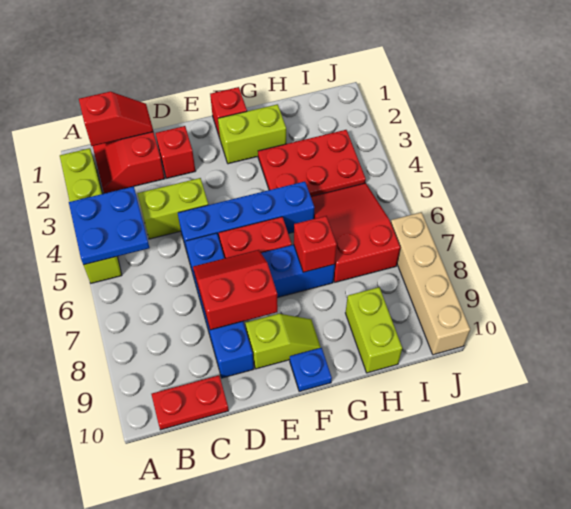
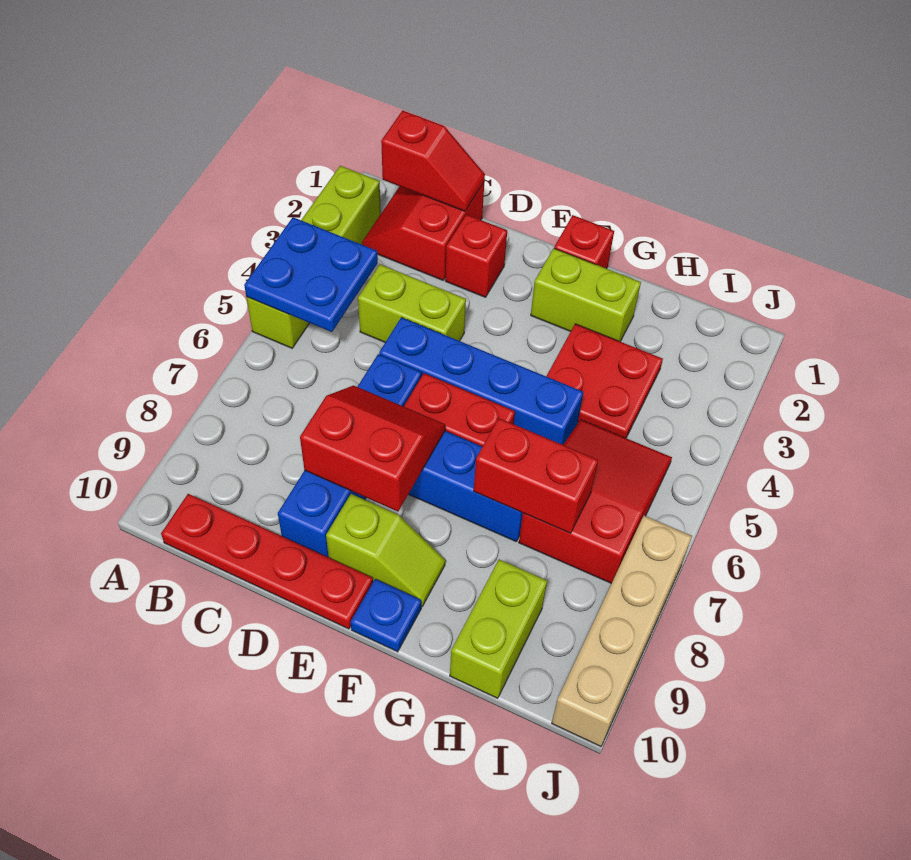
red plate B10:C10 level 1 -> red plate B10:E10 level 1
red plate G3:I4 level 1 -> red plate G3:H4 level 1
red brick G7 level 2 -> red brick G7:H7 level 2

